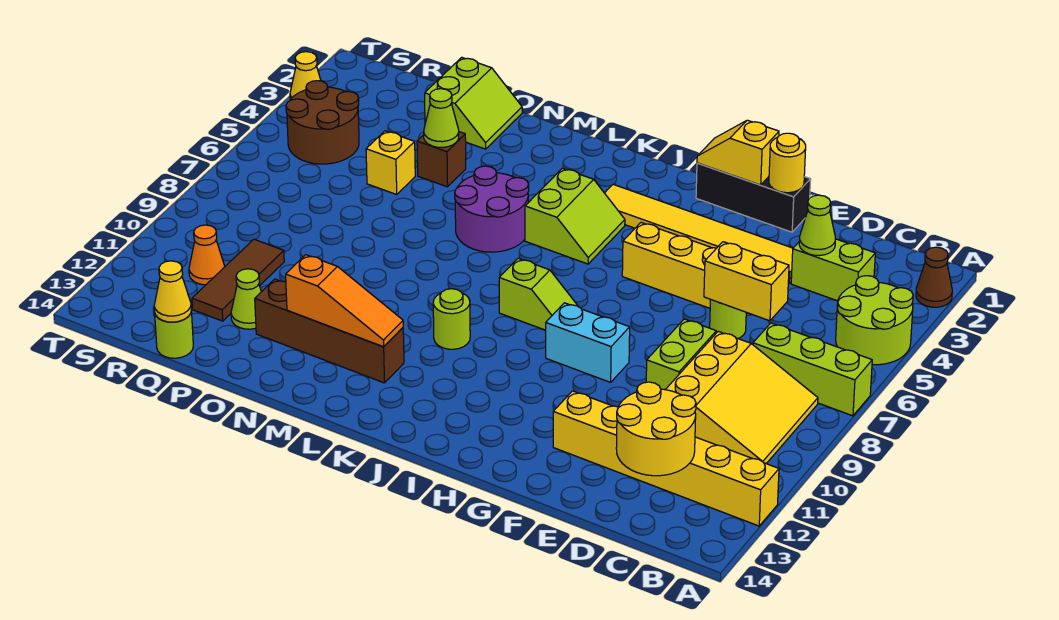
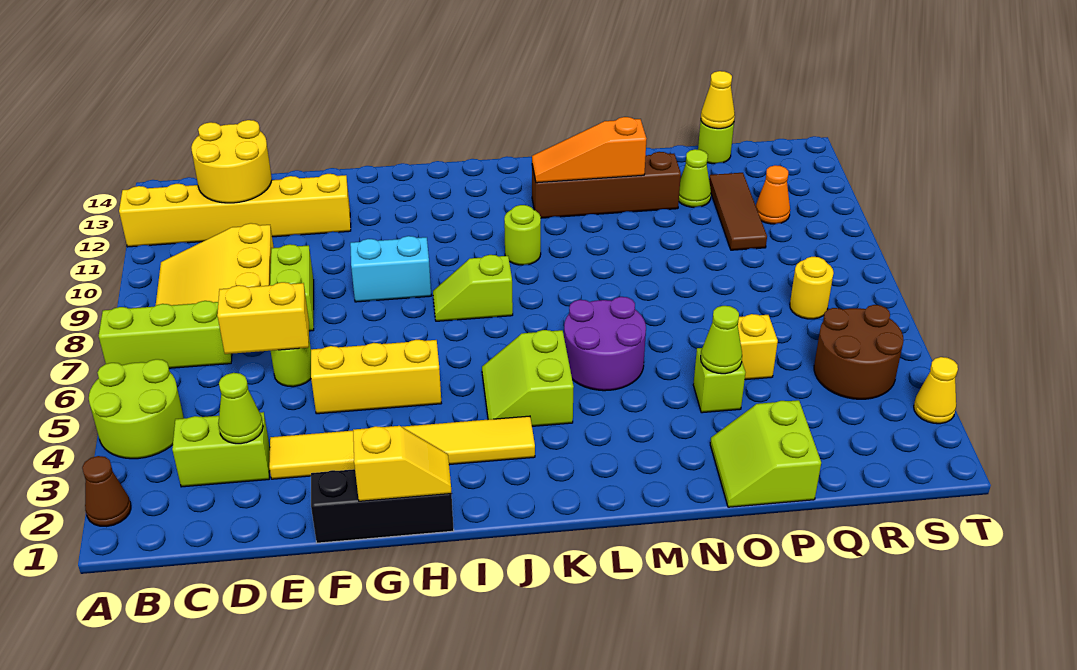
yellow round brick F1 level 2 -> yellow round brick R7 level 1
brown brick O4 level 1 -> lime brick O4 level 1

